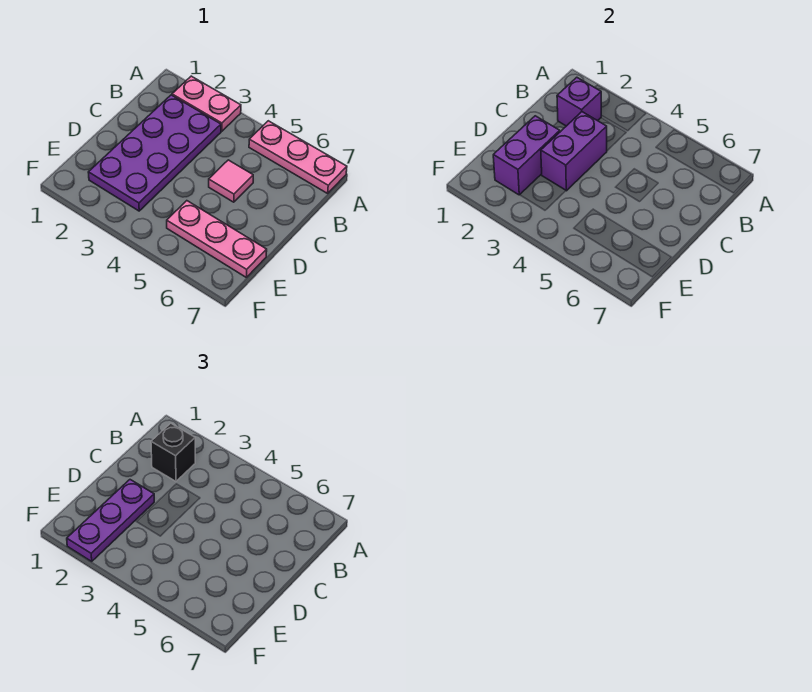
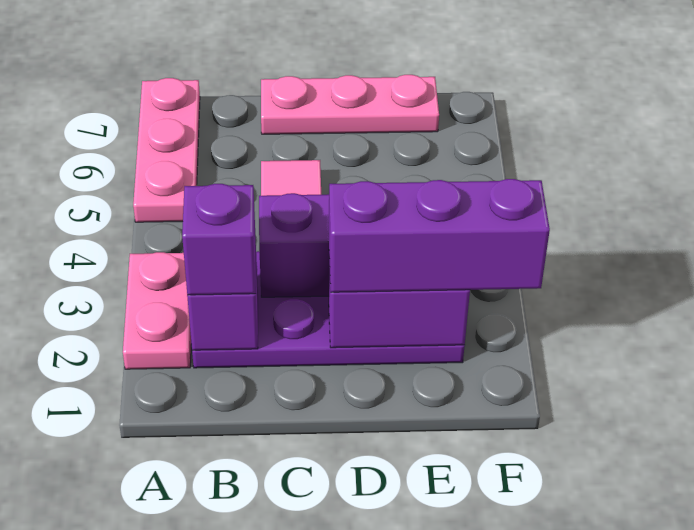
black brick B2 level 3 -> purple brick B2 level 3
purple plate D2:F2 level 3 -> purple brick D2:F2 level 3
pink plate E5:E7 level 1 -> pink plate C7:E7 level 1

